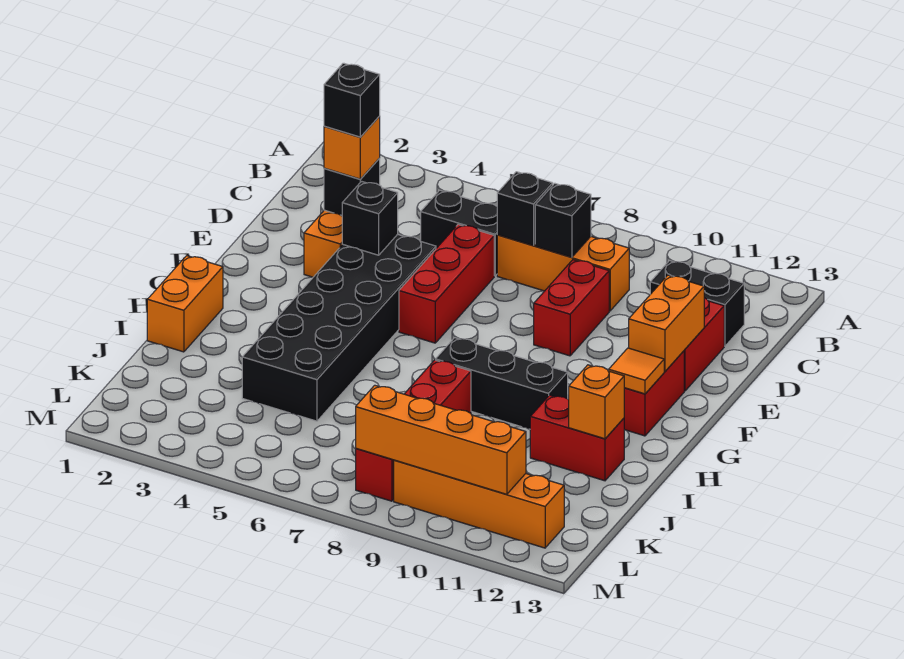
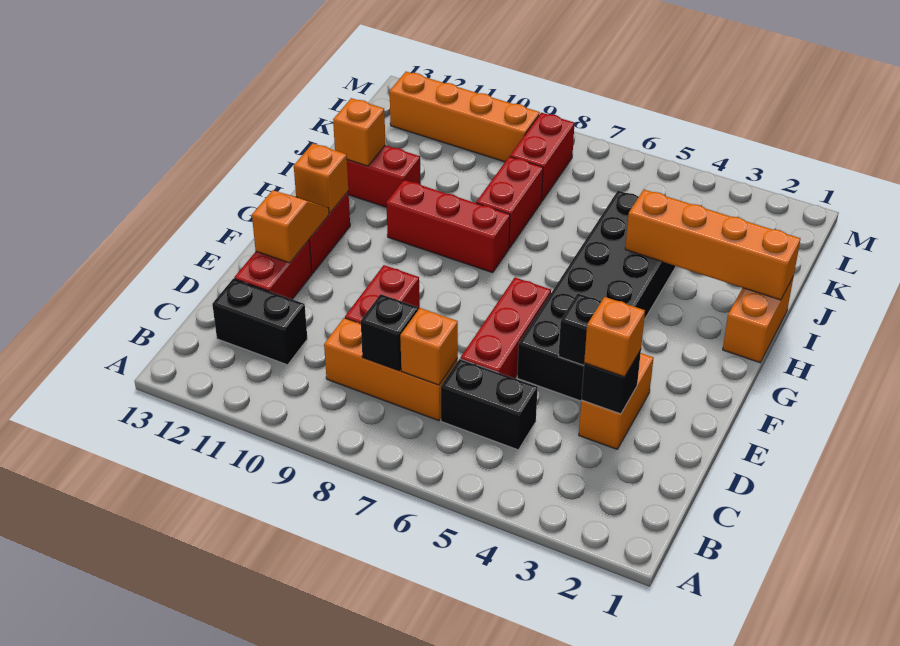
black brick C7 level 2 -> orange brick C7 level 2
black brick D3 level 4 -> none
orange brick E12:F12 level 2 -> orange slope E12:F12 level 2 top E
orange tile G12 level 2 -> orange brick G12 level 2
black brick H8:H10 level 1 -> red brick H8:H10 level 1
orange brick L8:L11 level 2 -> orange brick I1:I4 level 2

